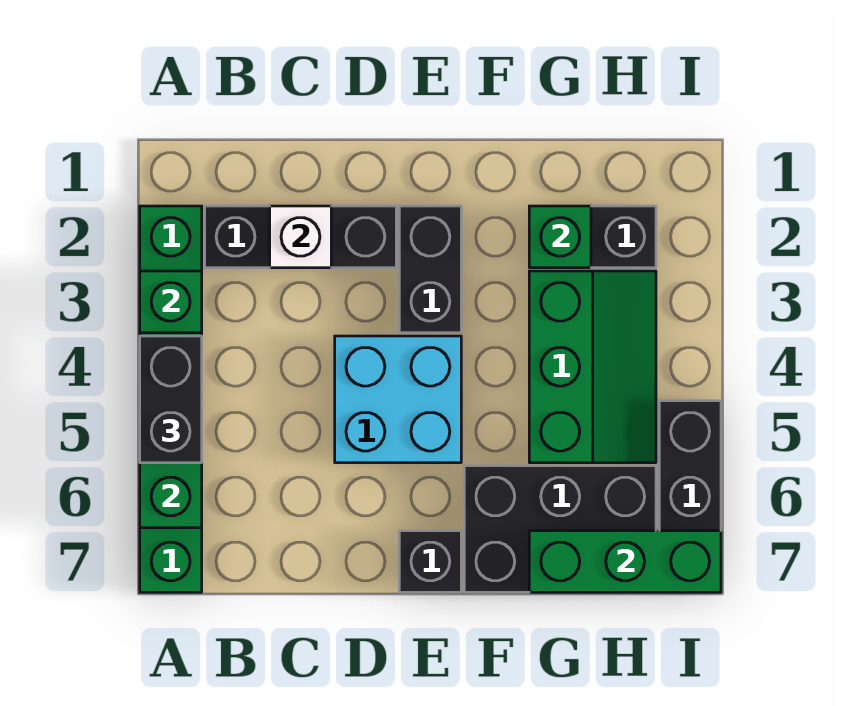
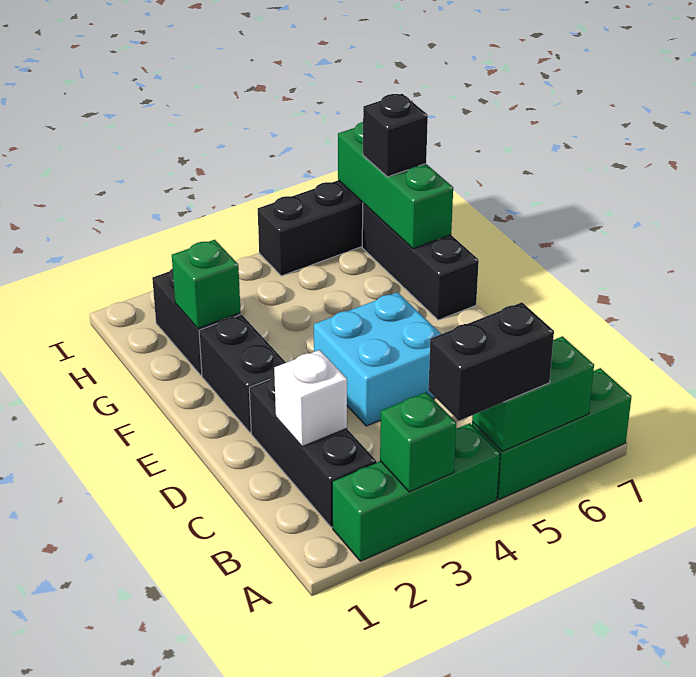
black brick E2:E3 level 1 -> black brick E2:F2 level 1
black brick E7 level 1 -> black brick H7 level 3
black brick F6:H7 level 1 -> black brick F7:H7 level 1
green slope G3:H5 level 1 top G -> none

